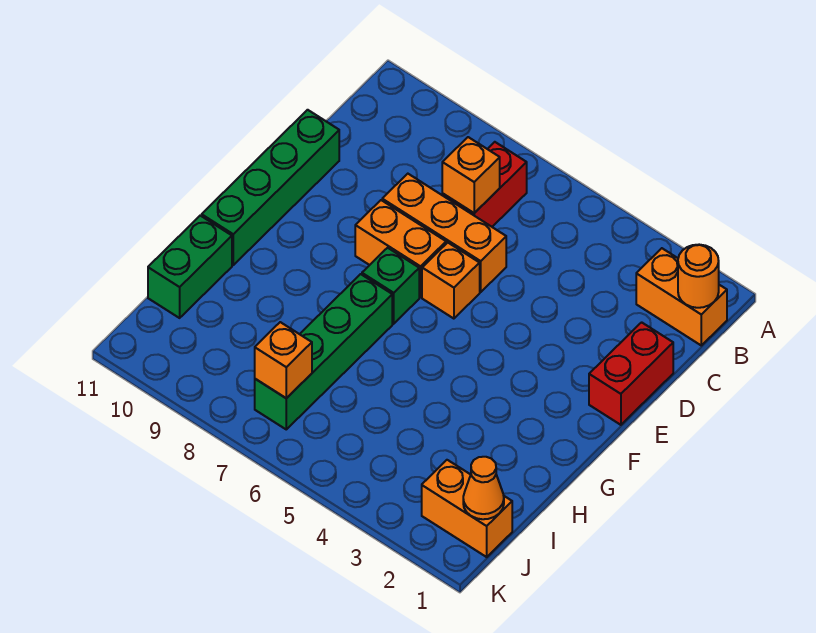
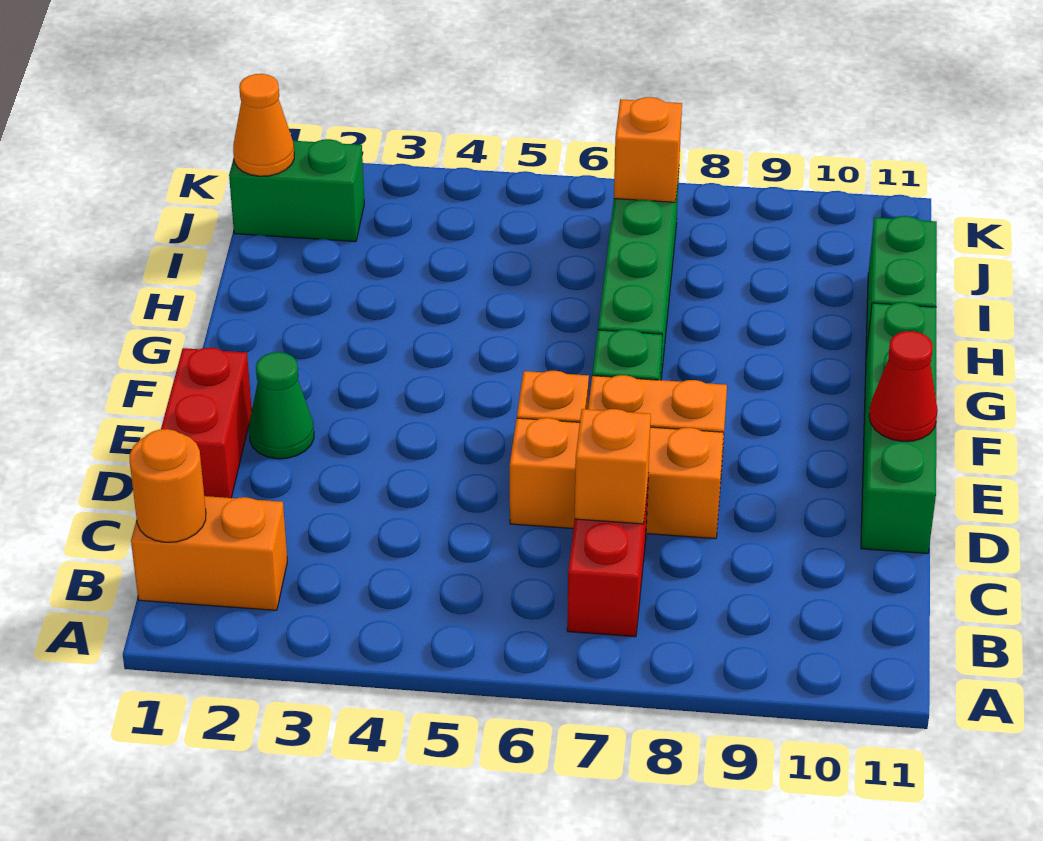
none -> green cone E2 level 1
none -> red cone E11 level 2
orange brick J1:J2 level 1 -> green brick J1:J2 level 1

